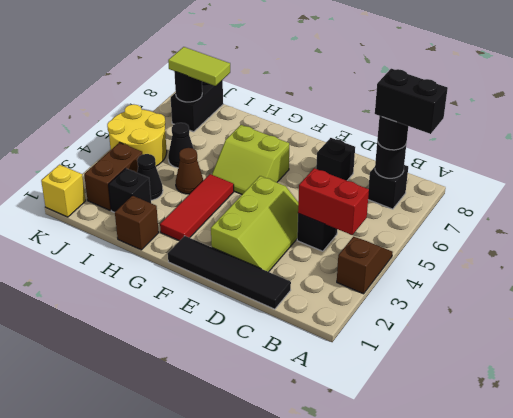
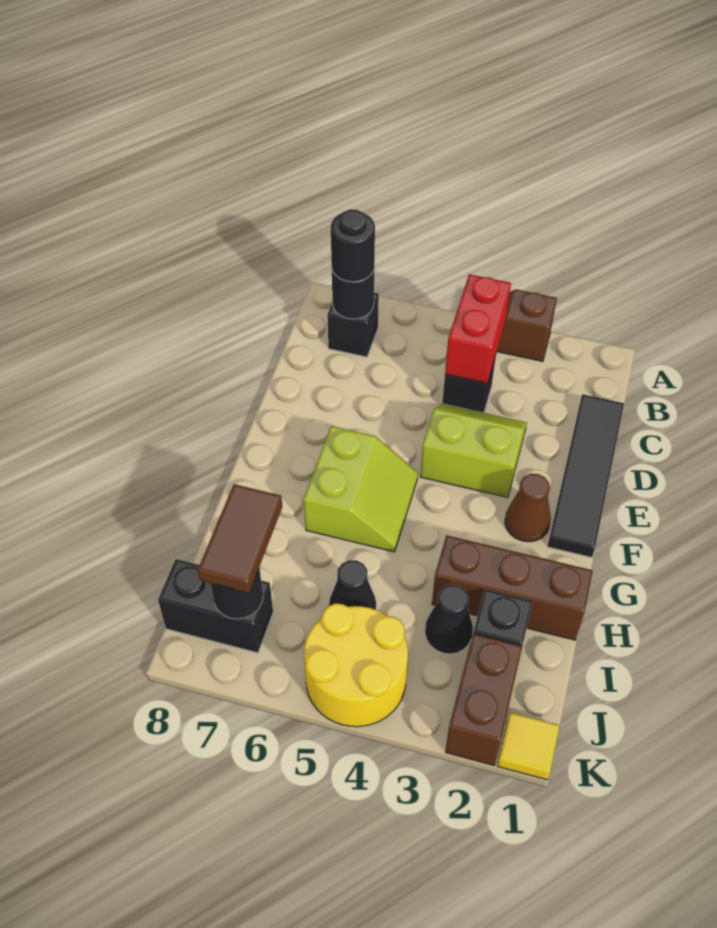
black brick A7:B7 level 4 -> none
lime slope D2:E4 level 1 top E -> lime slope D3:E4 level 1 top E
black brick D7 level 1 -> none
red tile G2:G4 level 1 -> none
brown brick H1 level 1 -> brown brick H1:H3 level 1
brown cone H4 level 1 -> brown cone F2 level 1
lime tile I7:J7 level 3 -> brown tile I7:J7 level 3
brown brick J2:J3 level 1 -> brown brick J2:K2 level 1
yellow brick K1 level 1 -> yellow tile K1 level 1

